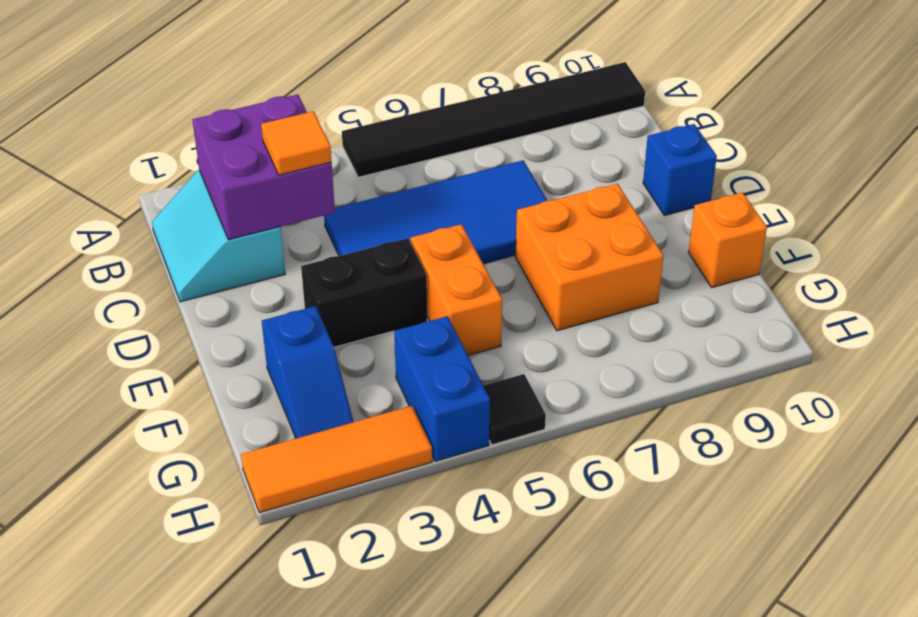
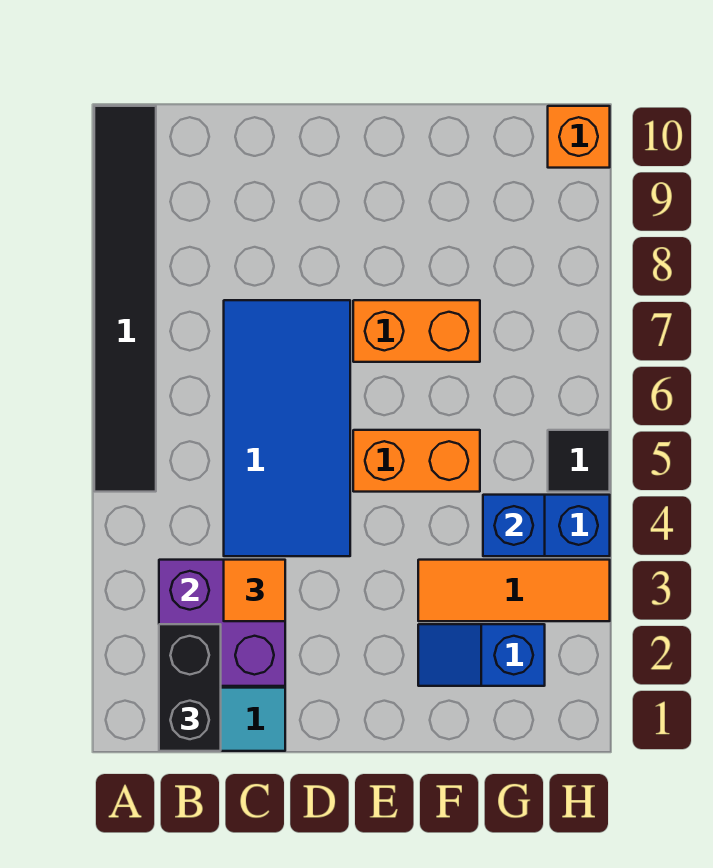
blue brick D10 level 1 -> blue brick G4 level 2
black brick E3:E4 level 1 -> black brick B1:B2 level 3
orange brick E7:F8 level 1 -> orange brick E7:F7 level 1
blue slope F2:G2 level 1 top F -> blue slope F2:G2 level 1 top G
orange brick F10 level 1 -> orange brick H10 level 1
orange tile H1:H3 level 1 -> orange tile F3:H3 level 1

